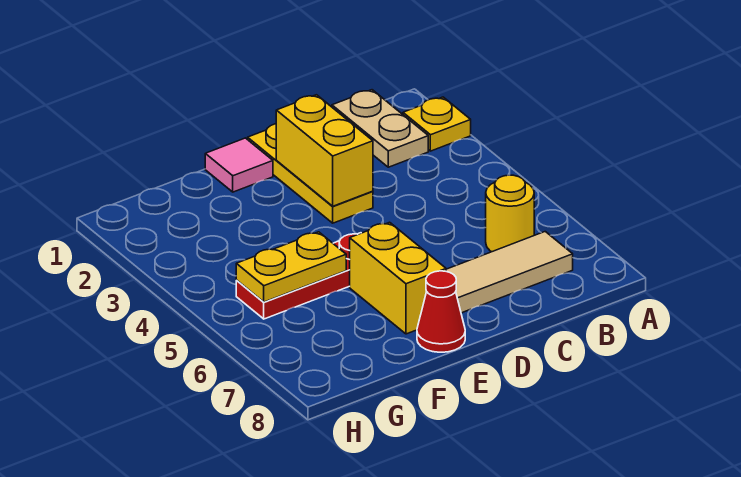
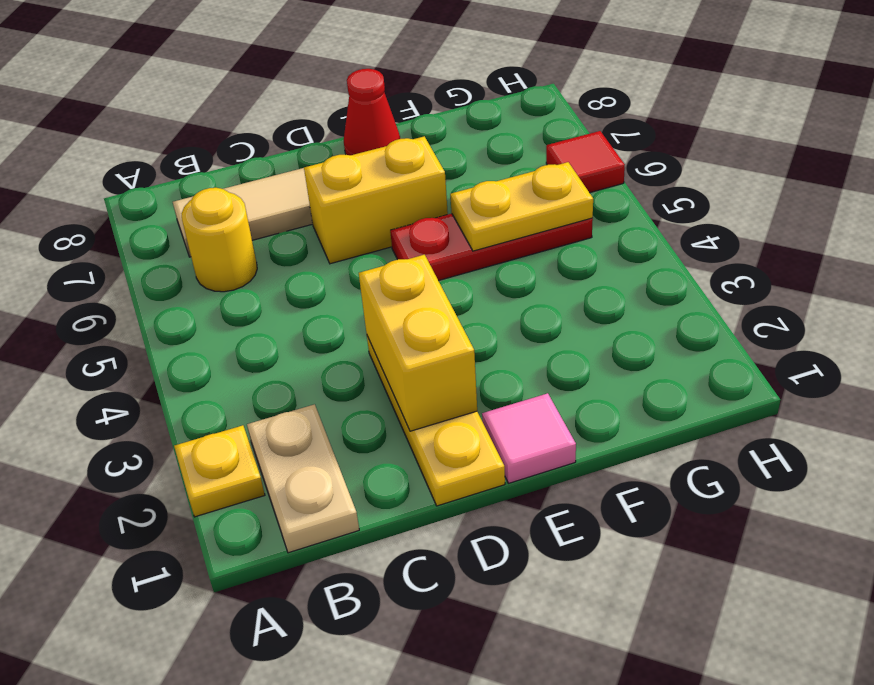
yellow brick E6:E7 level 1 -> yellow brick D6:E6 level 1
none -> red tile H6 level 1

